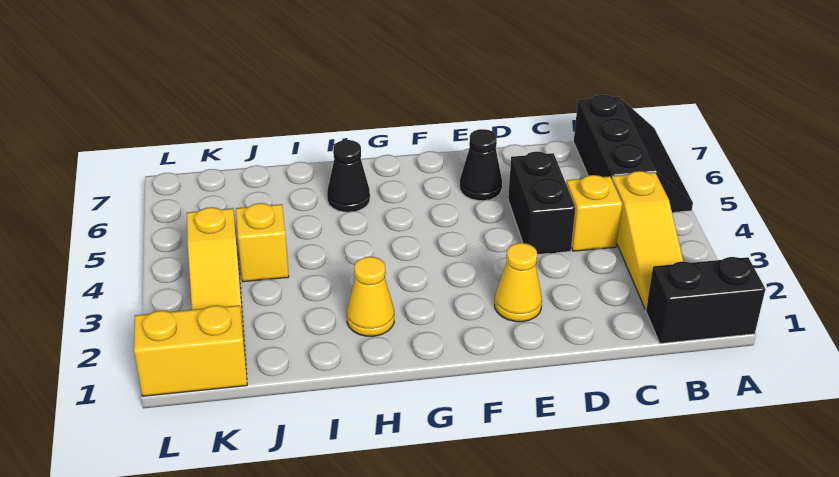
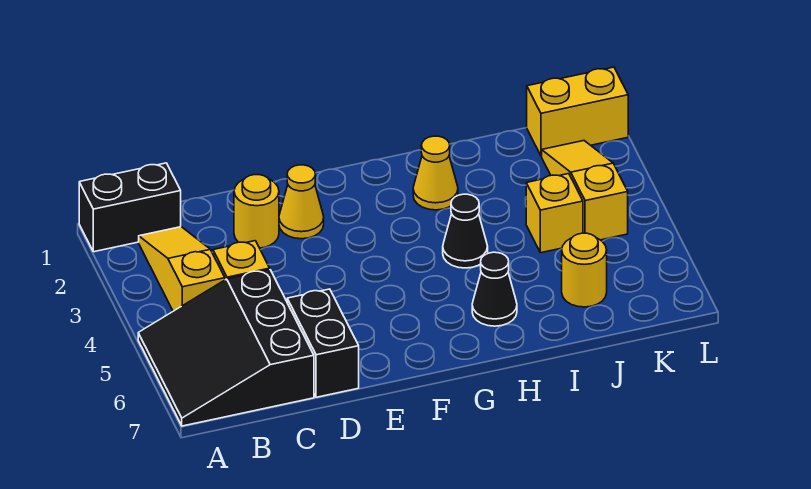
black slope A5:B7 level 1 top B -> black slope A5:C7 level 1 top C
none -> yellow round brick D2 level 1
black brick D4:D5 level 1 -> black brick D6:D7 level 1
black cone E6 level 1 -> black cone H4 level 1
none -> yellow round brick J6 level 1

